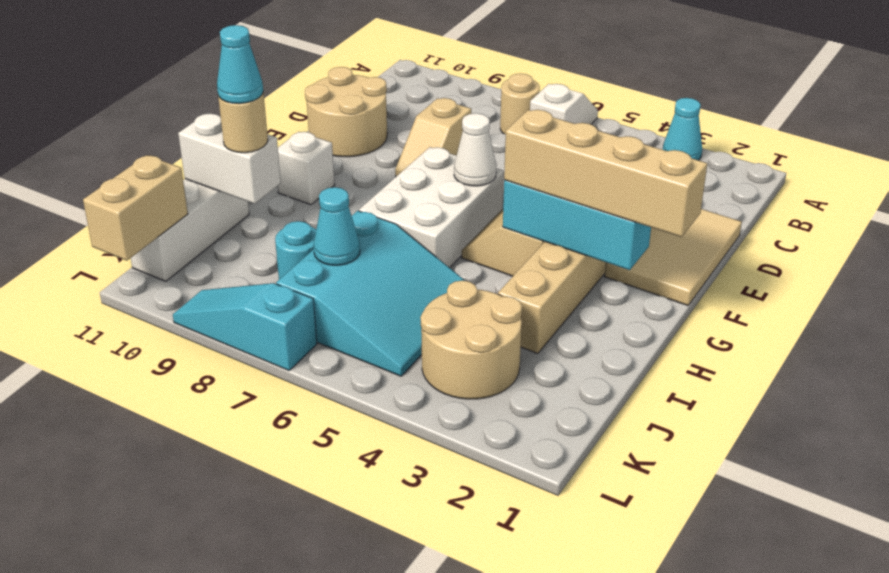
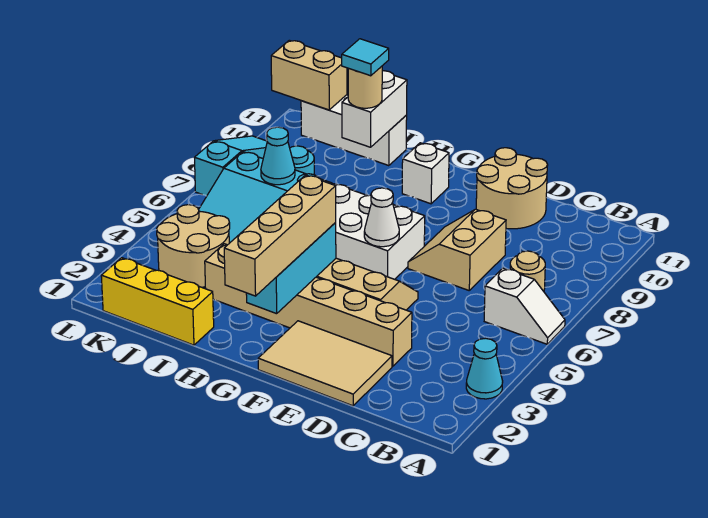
tan slope D8:E8 level 1 top D -> tan slope D7:E8 level 1 top D
none -> yellow brick I1:K1 level 1
cyan cone I10 level 4 -> cyan tile I10 level 4

